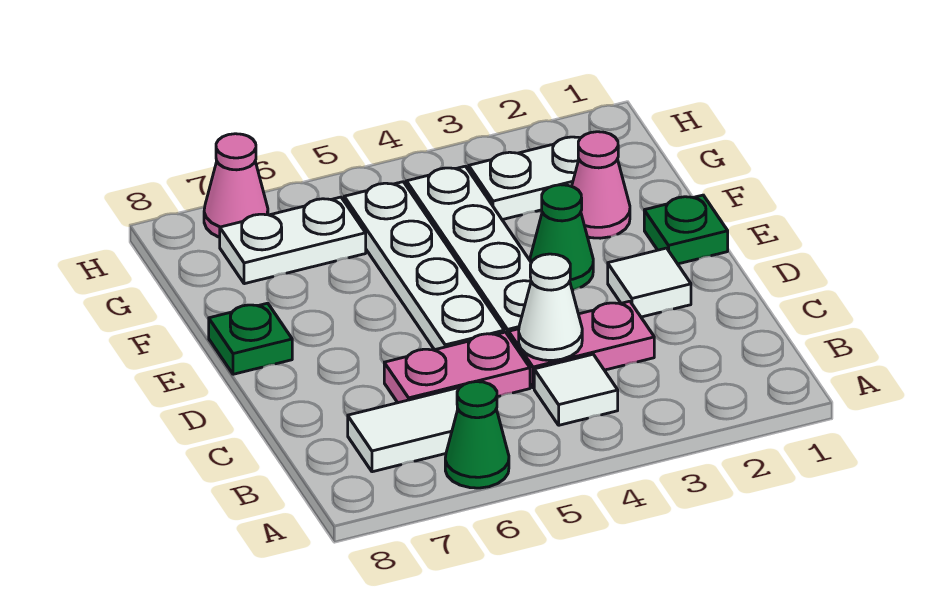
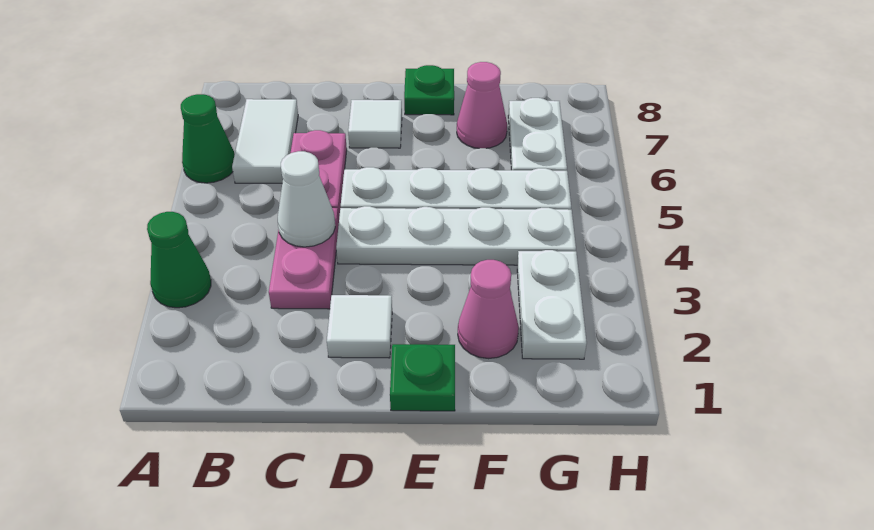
white tile B4 level 1 -> white tile D7 level 1
green cone E3 level 1 -> green cone A3 level 1
pink cone H7 level 1 -> pink cone F7 level 1

